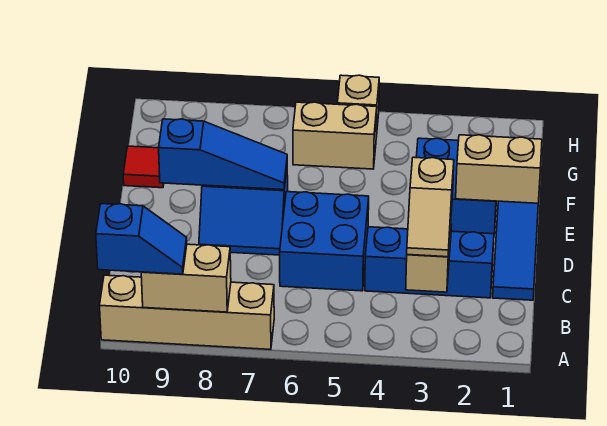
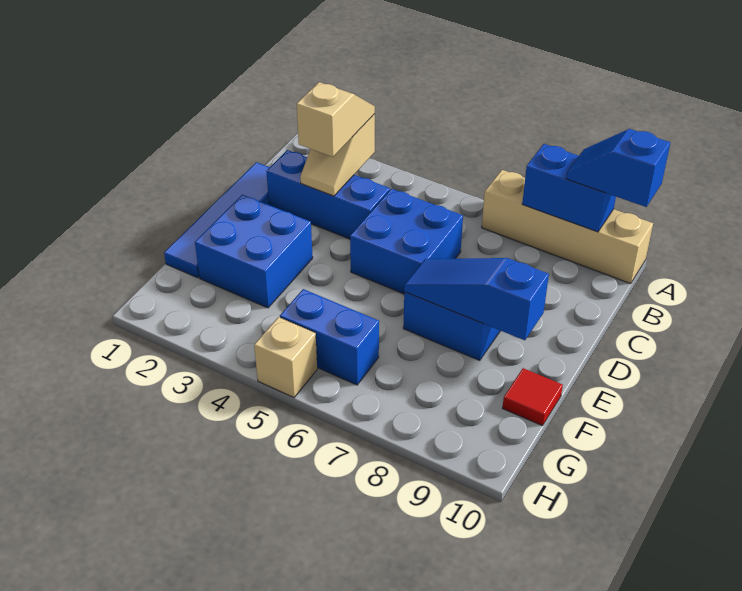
tan brick A8:A9 level 2 -> blue brick A8:A9 level 2
tan brick E1:E2 level 2 -> none
tan brick G5:G6 level 1 -> blue brick G5:G6 level 1

